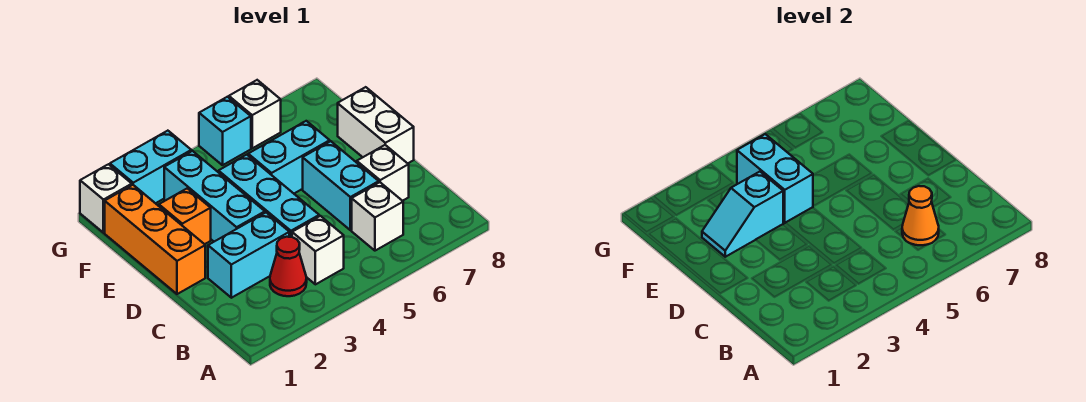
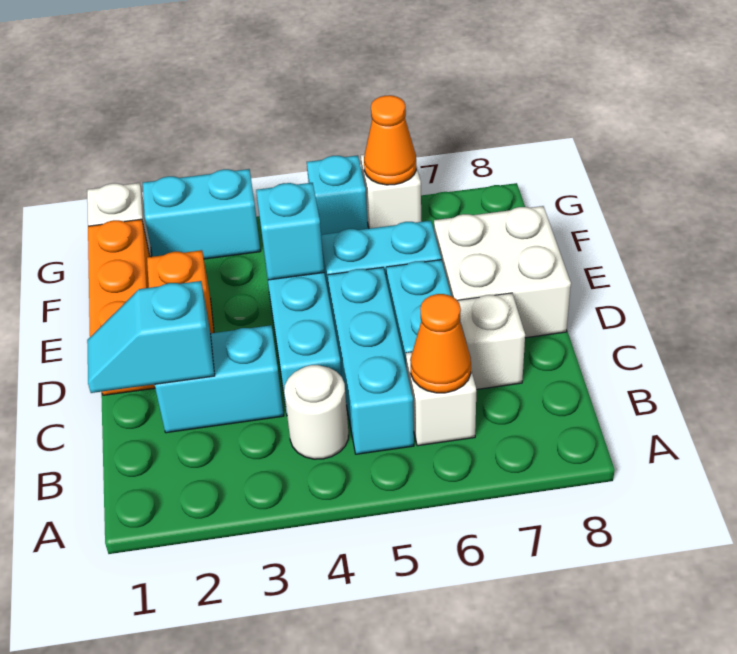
red cone B3 level 1 -> none
white brick B4 level 1 -> white round brick B4 level 1
cyan brick D3:F3 level 1 -> cyan brick B5:D5 level 1
white brick D8:E8 level 1 -> white brick D7:E8 level 1
cyan slope E2:E3 level 2 top 3 -> cyan slope C1:C2 level 2 top 2
cyan brick E4:F4 level 2 -> cyan brick E4 level 2
none -> orange cone G6 level 2

